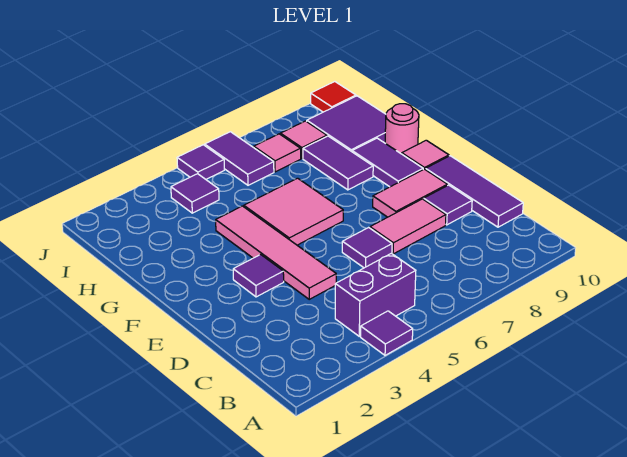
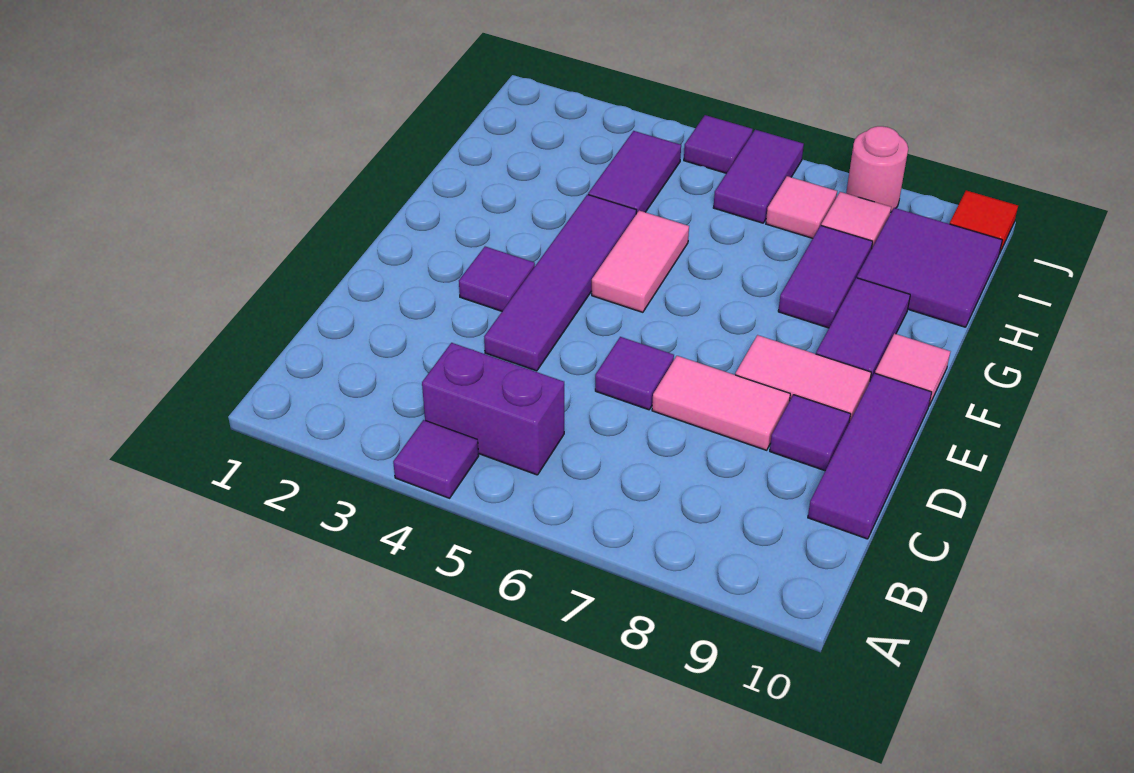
pink tile D4:G4 level 1 -> purple tile D4:G4 level 1
pink tile F5:G6 level 1 -> pink tile F5:G5 level 1
pink round brick G10 level 1 -> pink round brick J8 level 1
purple tile I4 level 1 -> purple tile H4:I4 level 1

